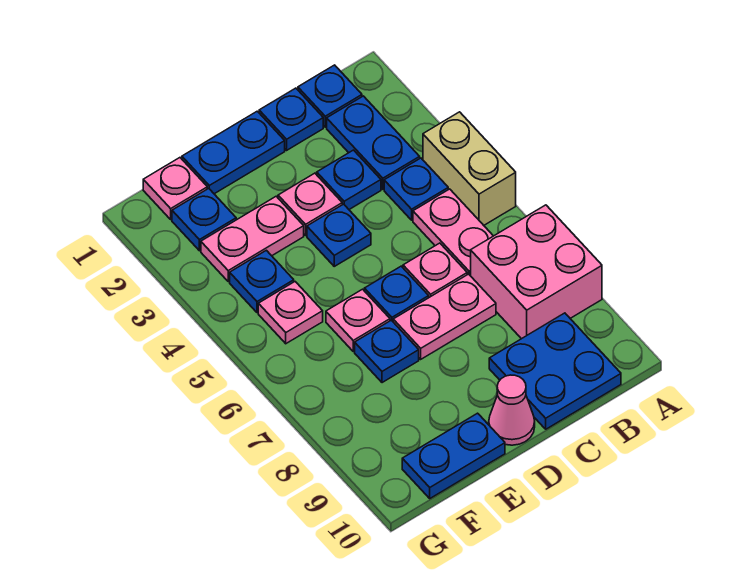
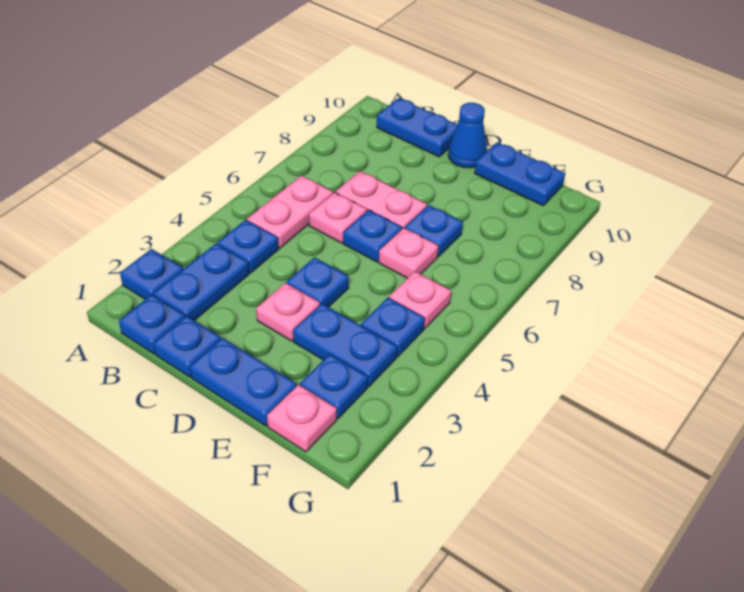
tan brick A4:A5 level 1 -> none
pink brick A7:B8 level 1 -> none
blue plate B9:C10 level 1 -> blue plate B10:C10 level 1
blue plate C3 level 1 -> blue plate A2 level 1
pink cone D10 level 1 -> blue cone D10 level 1
pink plate E3:F3 level 1 -> blue plate E3:F3 level 1

